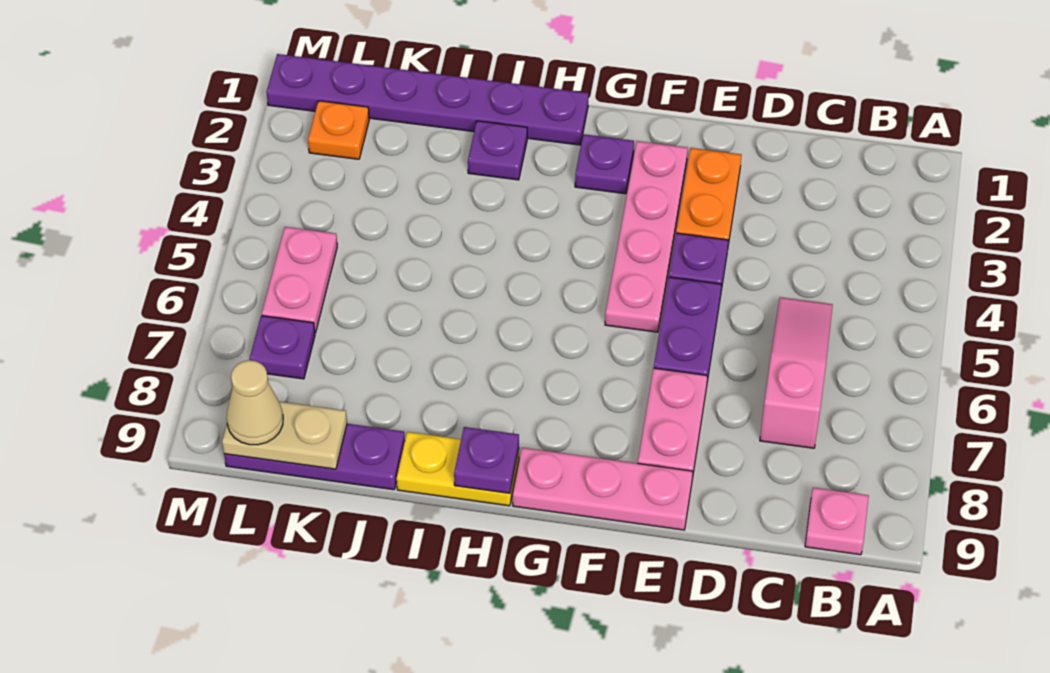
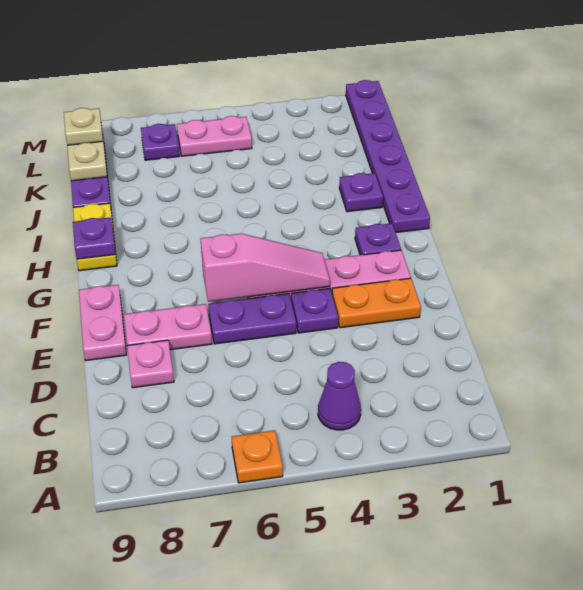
none -> purple cone B4 level 1
pink plate B9 level 1 -> pink plate D8 level 1
pink slope C5:C7 level 1 top 7 -> pink slope F4:F6 level 2 top 6
pink plate E9:G9 level 1 -> pink plate E9:F9 level 1
orange plate L2 level 1 -> orange plate A6 level 1
tan cone L9 level 3 -> tan plate L9 level 3

